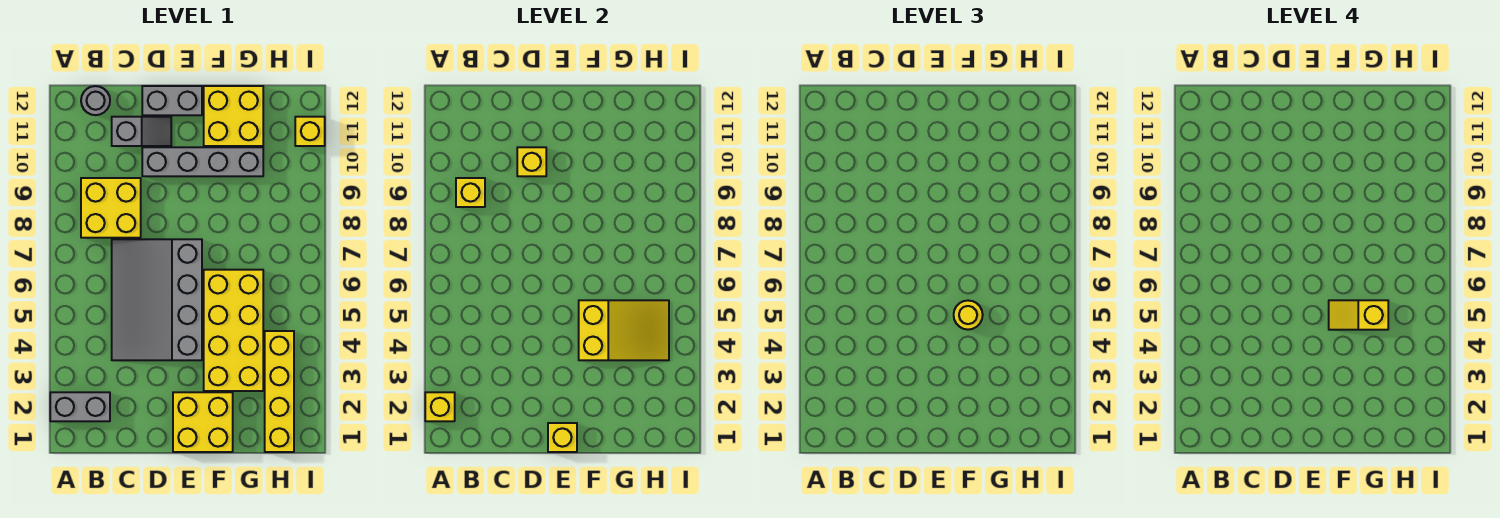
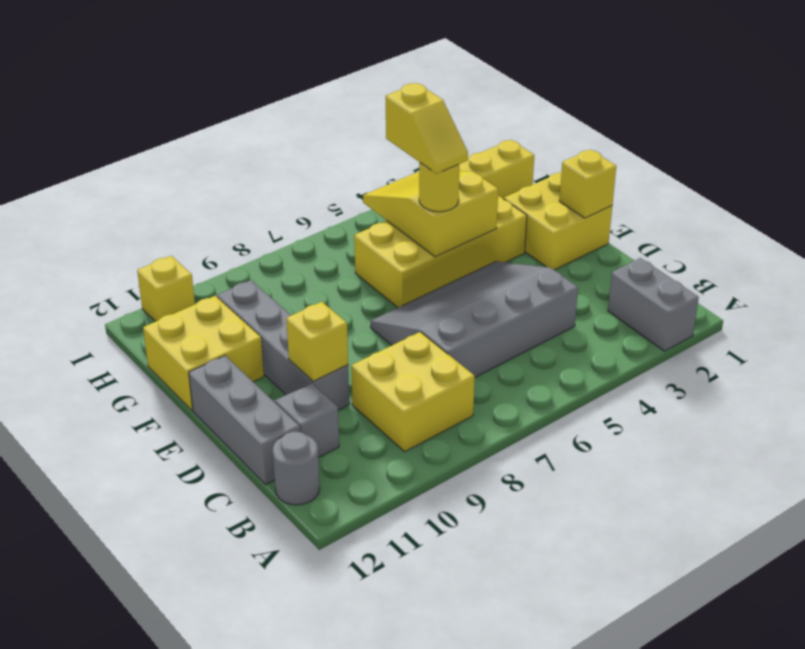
yellow brick A2 level 2 -> none
yellow brick B9 level 2 -> none
grey slope C4:E7 level 1 top E -> grey slope C4:E7 level 1 top C
grey brick D12:E12 level 1 -> grey brick C12:E12 level 1

